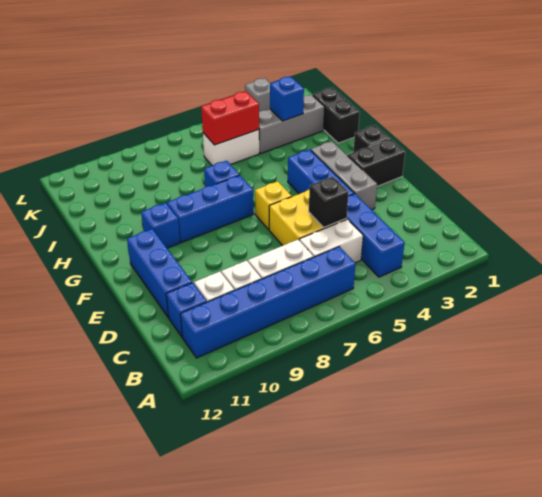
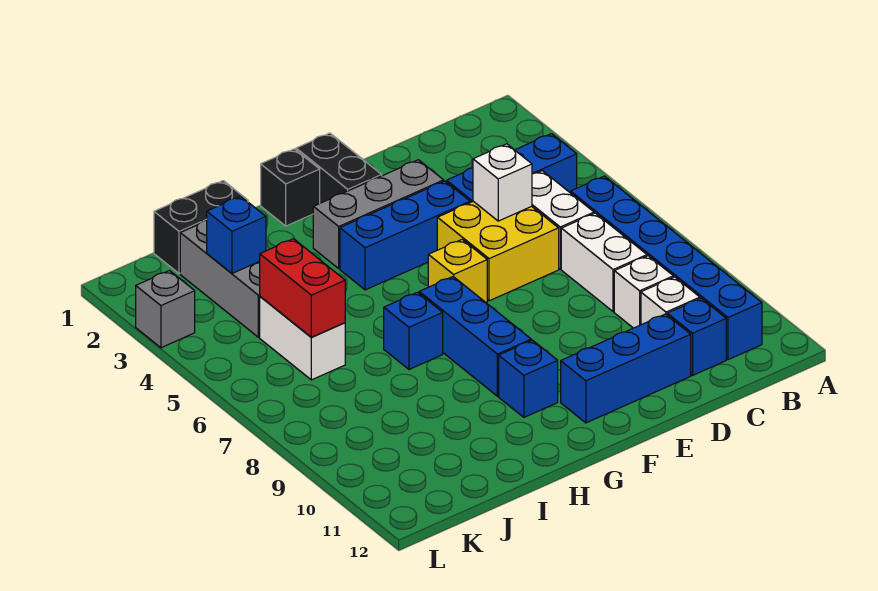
black brick D5 level 2 -> white brick D5 level 2

